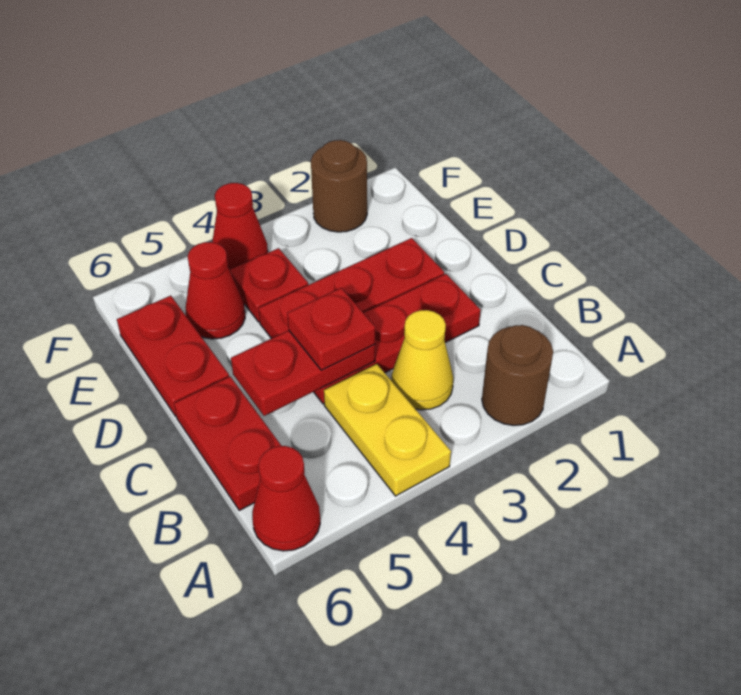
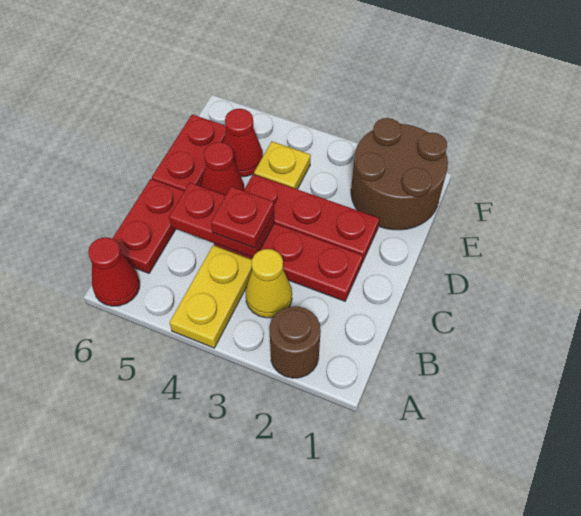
red plate E4 level 1 -> yellow plate E4 level 1
brown round brick F2 level 1 -> brown round brick E1:F2 level 1
red cone F4 level 1 -> red cone D5 level 1

